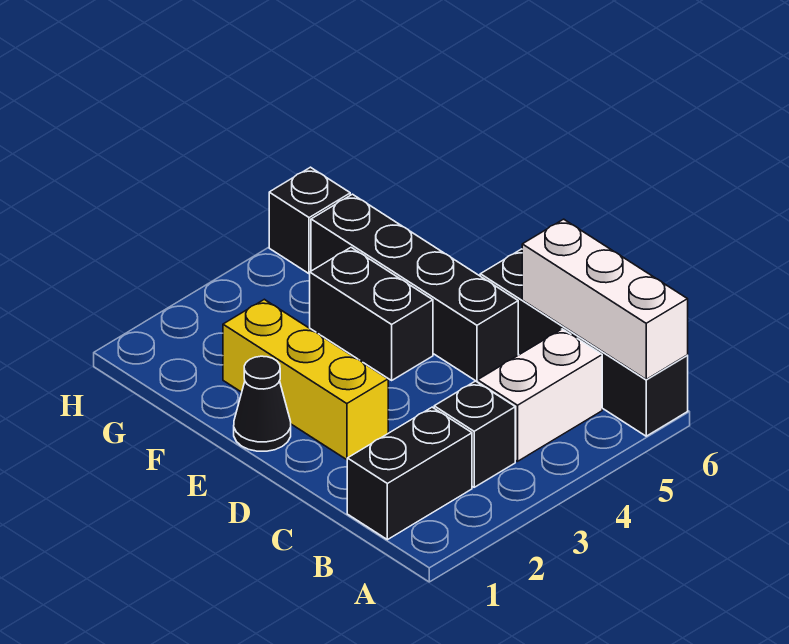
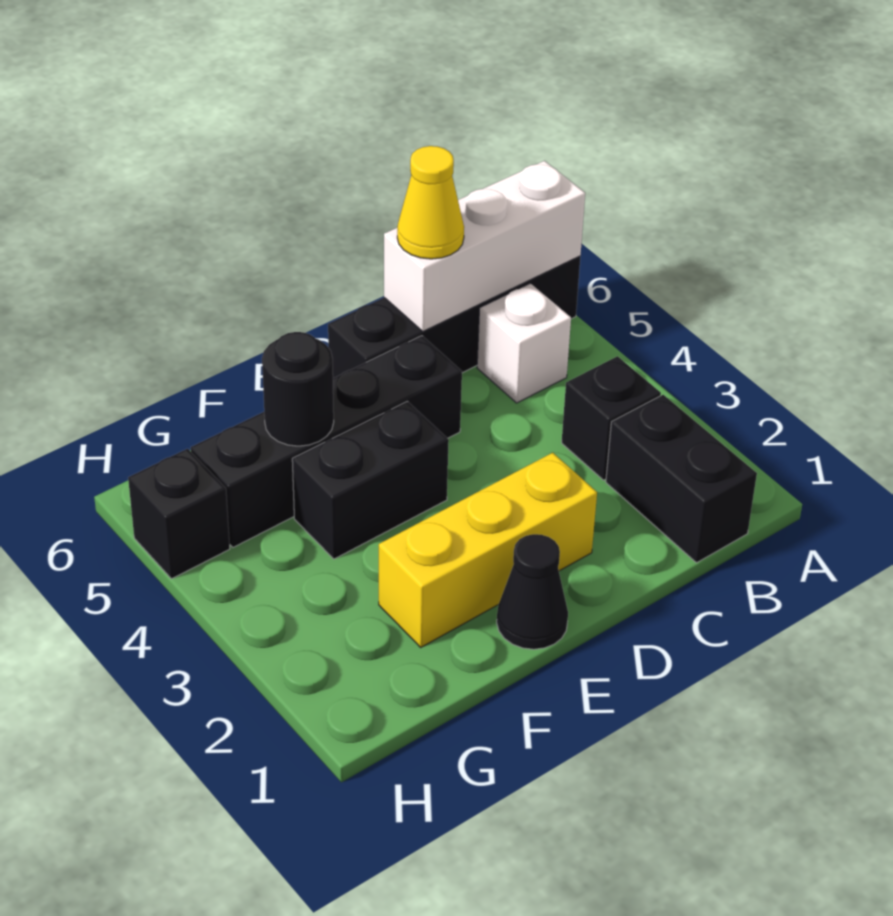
white brick B4:B5 level 1 -> white brick B5 level 1
none -> yellow cone C6 level 3
none -> black round brick F5 level 2

